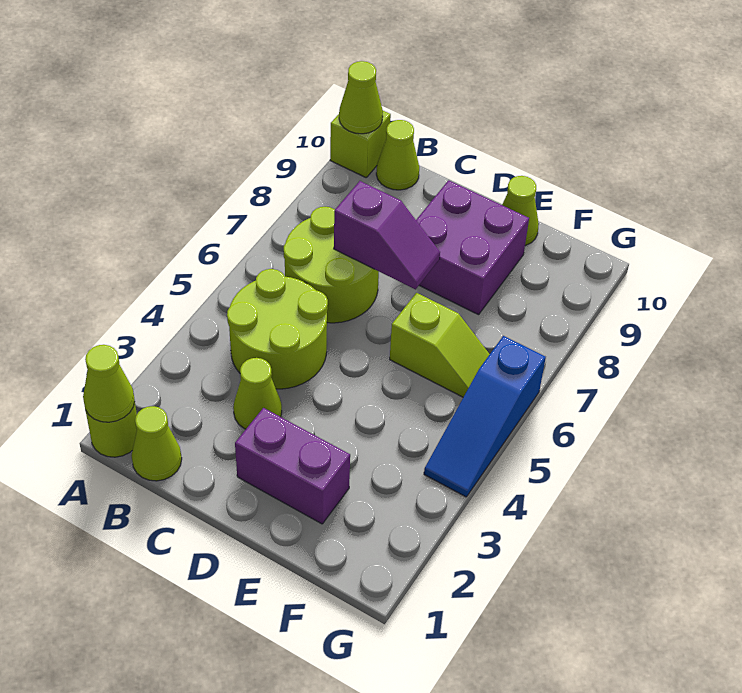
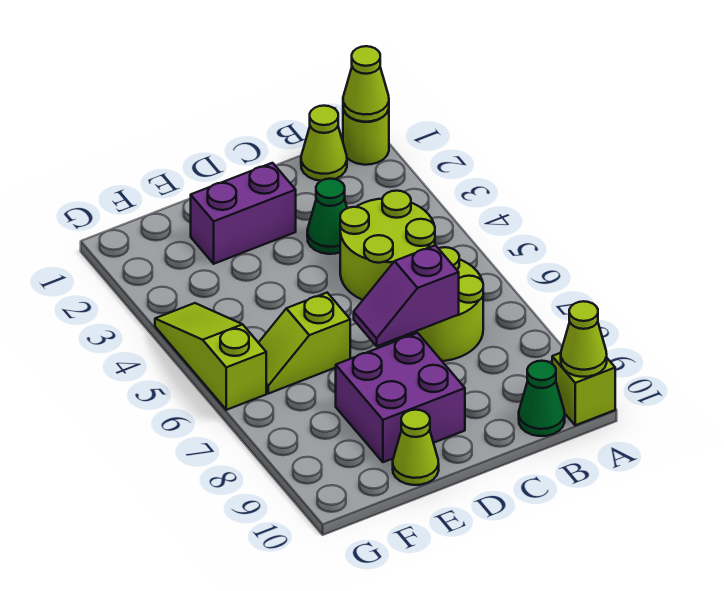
lime cone B10 level 1 -> green cone B10 level 1
lime cone C3 level 1 -> green cone C3 level 1
blue slope G4:G6 level 1 top 6 -> lime slope G4:G6 level 1 top 6

